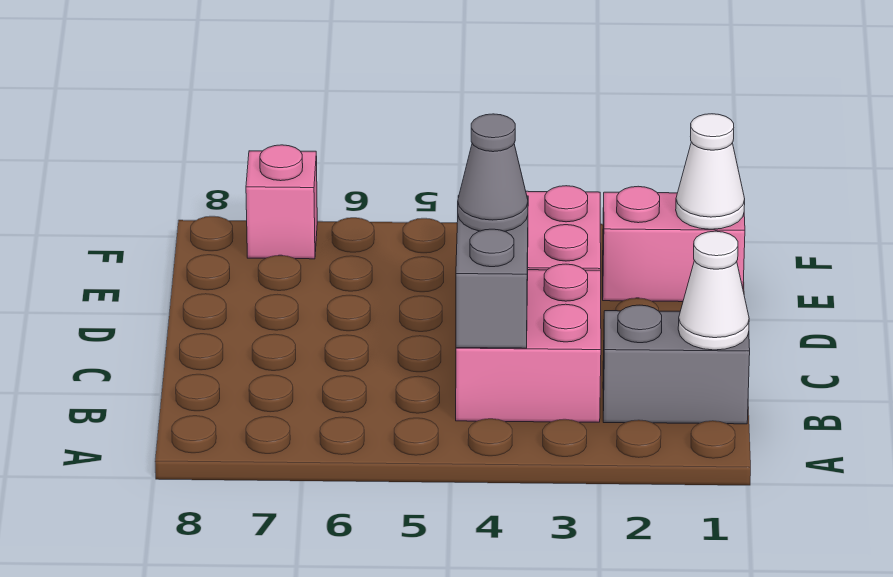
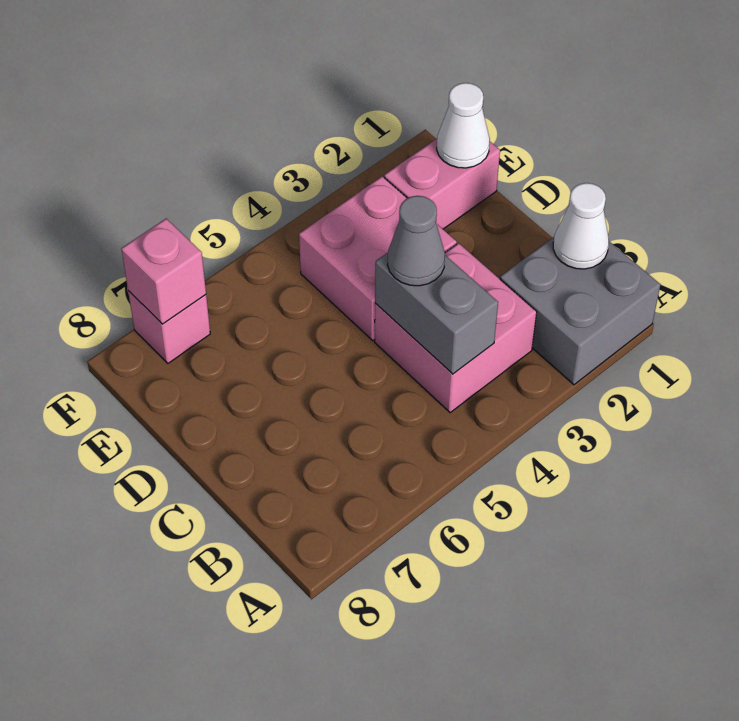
grey brick B1:B2 level 1 -> grey brick A1:B2 level 1
none -> pink brick F7 level 2

